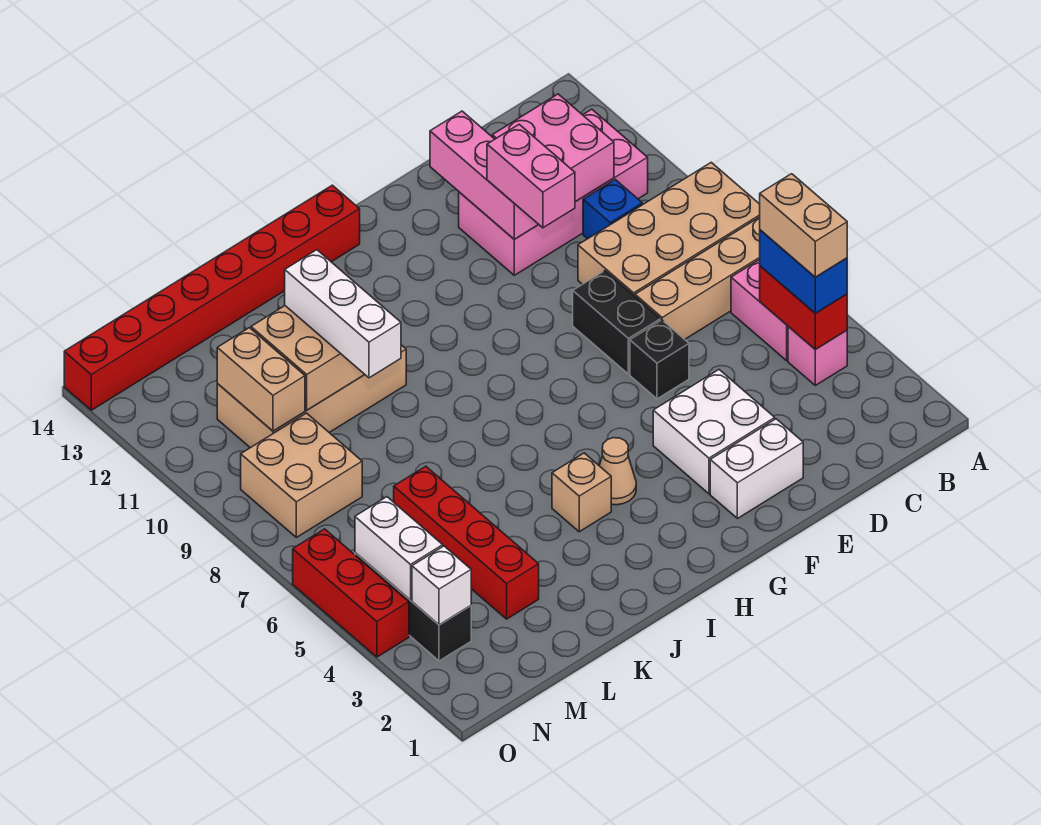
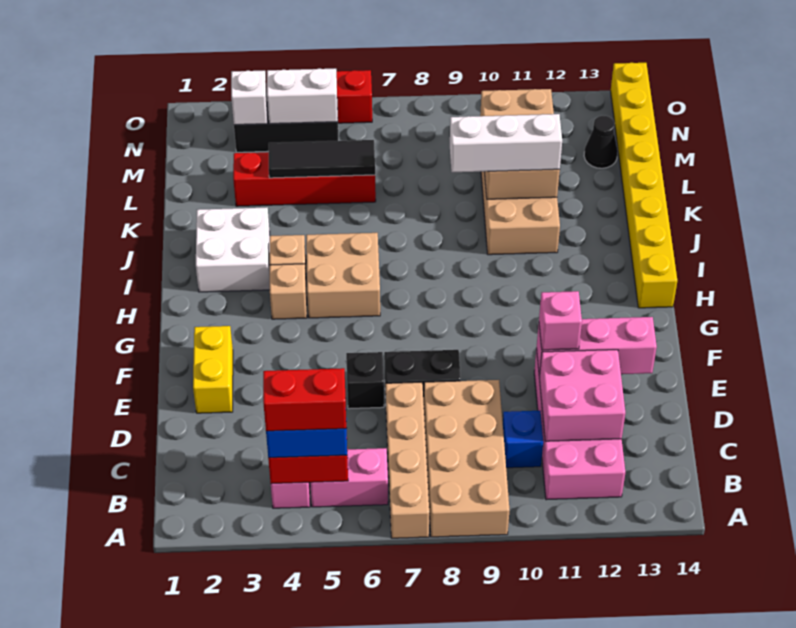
tan brick B4:B5 level 4 -> red brick B4:B5 level 4
white brick E2:F2 level 1 -> yellow brick E2:F2 level 1
white brick E3:F4 level 1 -> white brick I2:J3 level 1
pink brick E10:E11 level 3 -> pink brick E11 level 3
tan cone H4 level 1 -> tan brick H4 level 1
red brick H14:O14 level 1 -> yellow brick H14:O14 level 1
none -> black tile L4:L6 level 2
tan brick M8:N9 level 1 -> tan brick H5:I6 level 1
none -> black cone M13 level 1

